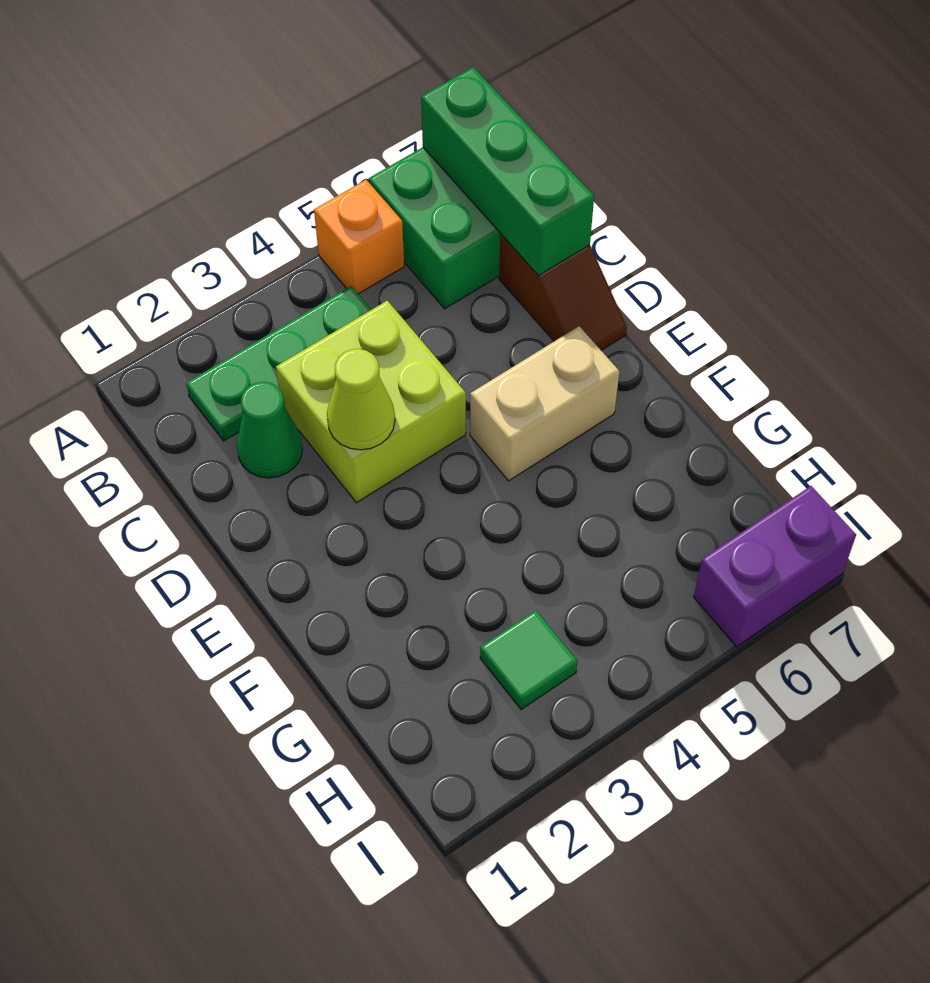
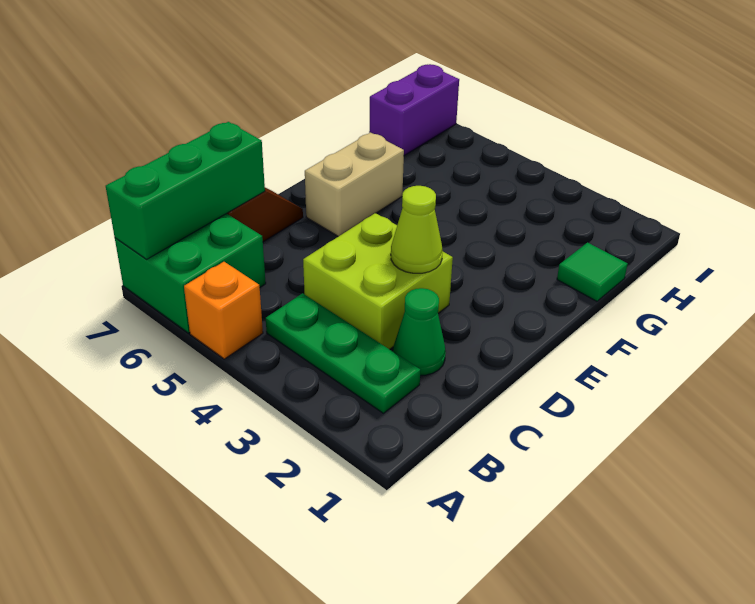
tan brick E5:E6 level 1 -> tan brick E6:F6 level 1
green tile H3 level 1 -> green tile G1 level 1
purple brick I6:I7 level 1 -> purple brick H7:I7 level 1

